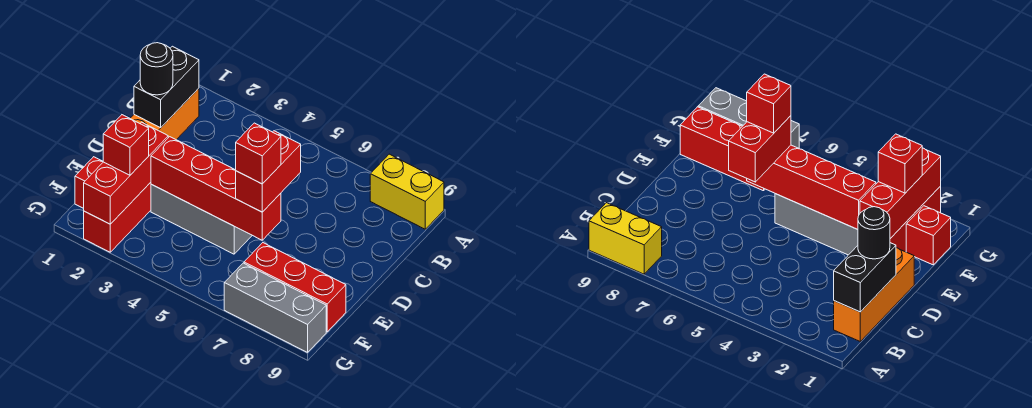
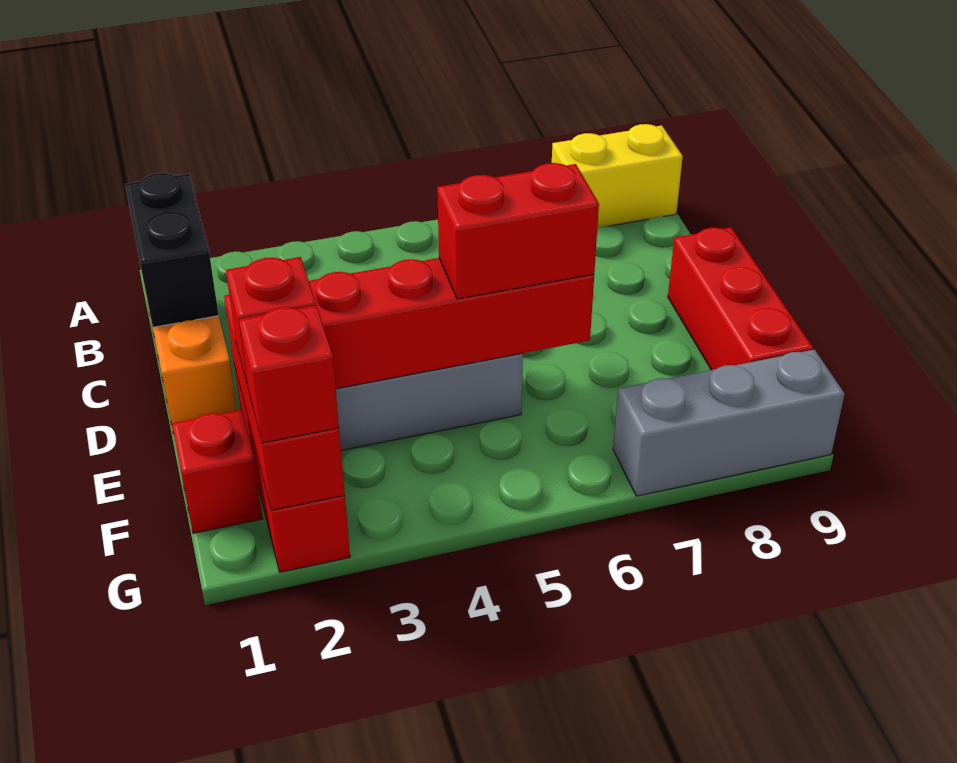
black round brick C1 level 3 -> none
red brick D6:E6 level 3 -> red brick E5:E6 level 3
red brick E6 level 4 -> red brick G2 level 3
red brick F7:F9 level 1 -> red brick D9:F9 level 1

